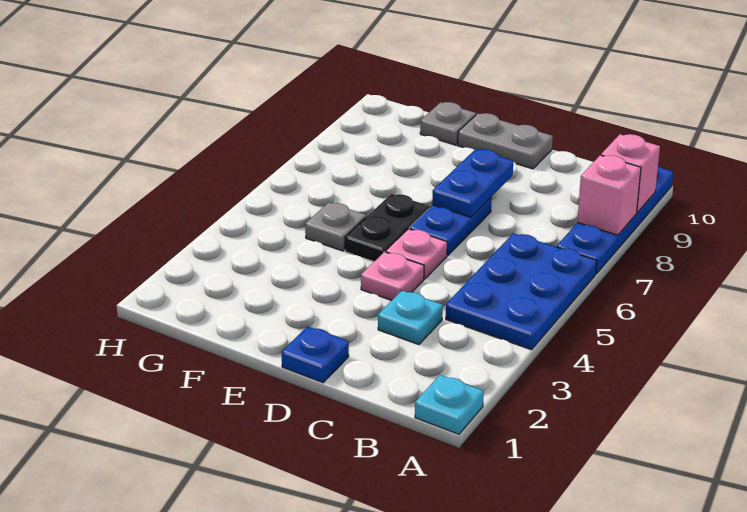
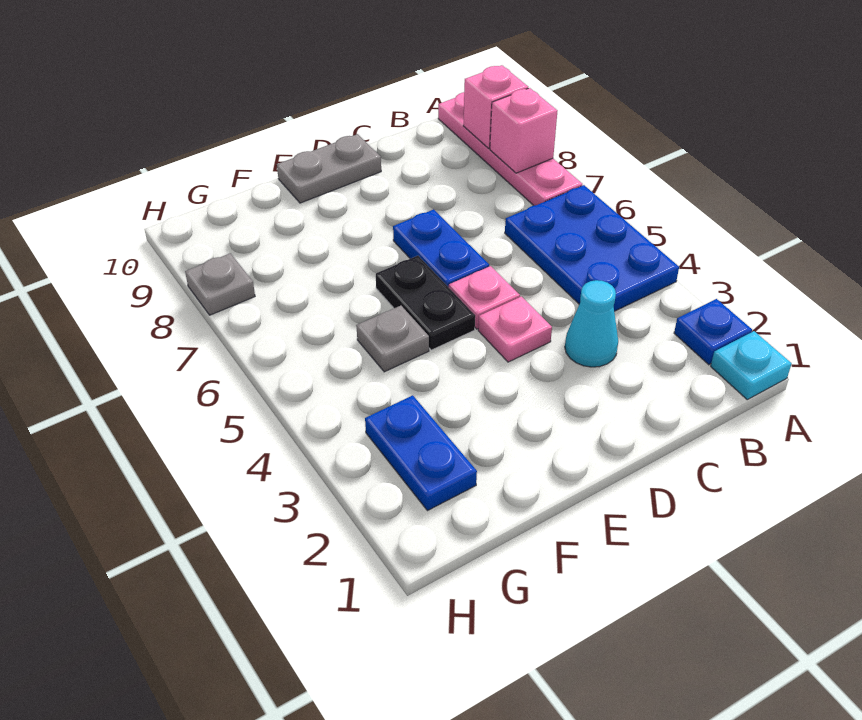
blue plate A7:A10 level 1 -> pink plate A7:A10 level 1
cyan plate C3 level 1 -> cyan cone C3 level 1
blue plate D1 level 1 -> blue plate A2 level 1
blue plate D7:D8 level 2 -> blue plate G2:G3 level 1
grey plate F10 level 1 -> grey plate H8 level 1

